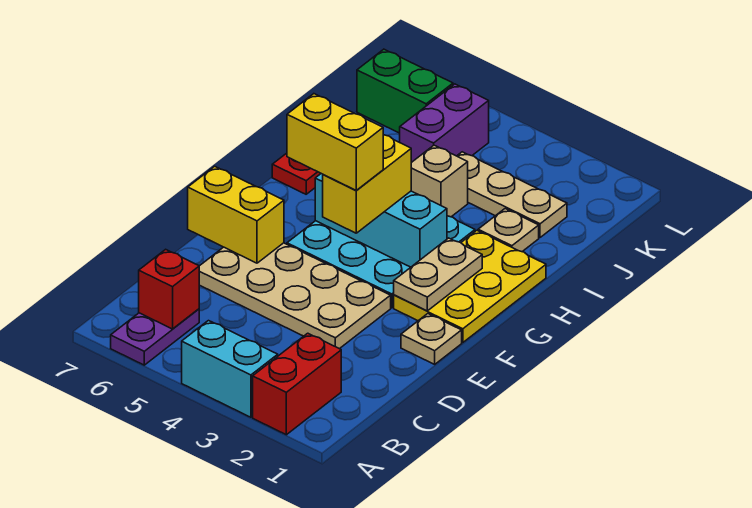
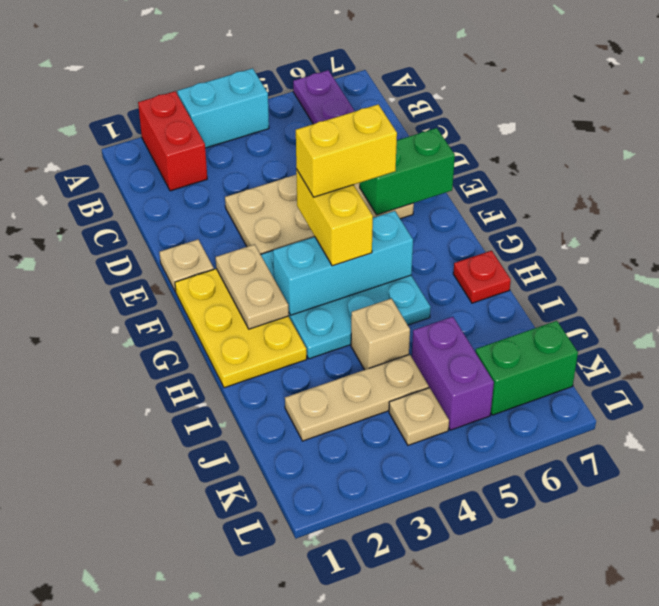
red brick B6 level 2 -> none
yellow brick E6:E7 level 2 -> green brick E6:E7 level 2
tan plate I2 level 1 -> tan plate K4 level 1

